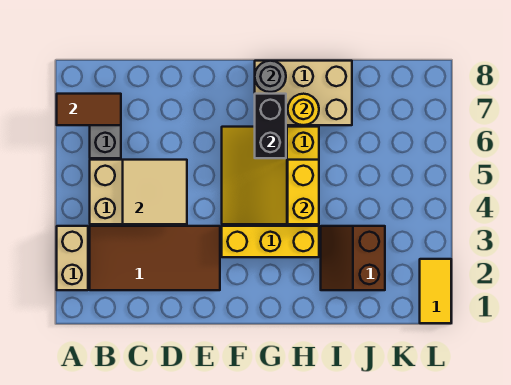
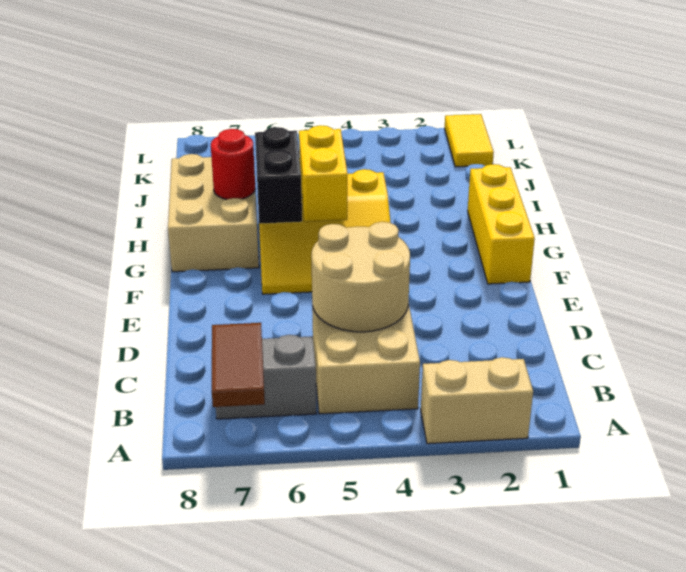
brown tile B2:E3 level 1 -> none
tan tile C4:D5 level 2 -> tan round brick C4:D5 level 2
yellow brick F3:H3 level 1 -> yellow brick F1:H1 level 1
black brick G6:G7 level 2 -> black brick G6:H6 level 2
grey round brick G8 level 2 -> none
yellow brick H4:H5 level 2 -> yellow brick G5:H5 level 2
yellow round brick H7 level 2 -> red round brick H7 level 2
brown slope I2:J3 level 1 top J -> none
yellow tile L1:L2 level 1 -> yellow tile K1:L1 level 1

